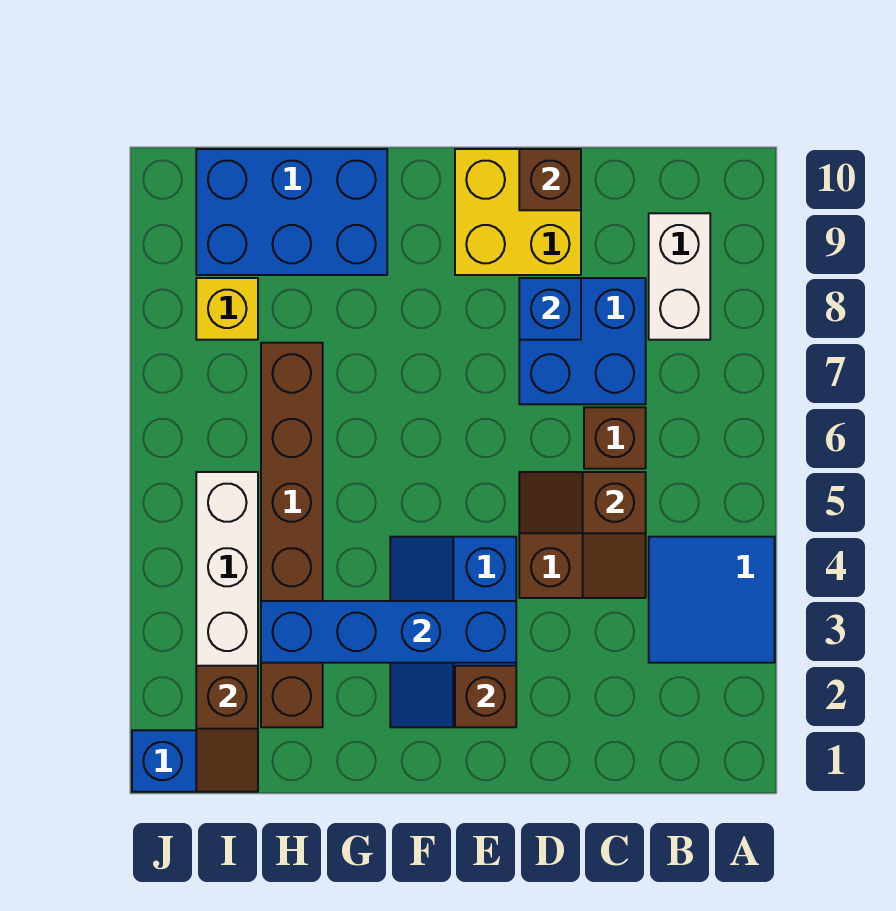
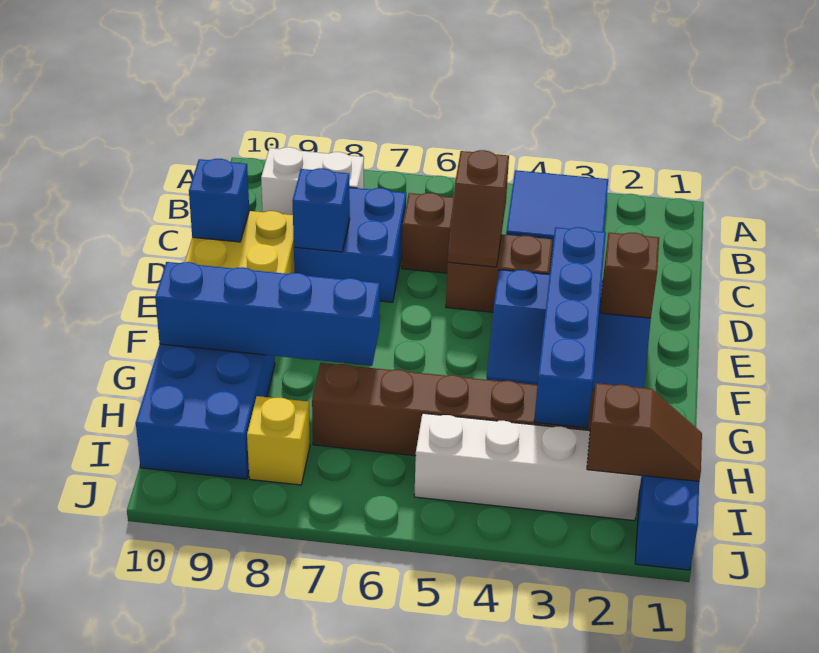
brown brick D10 level 2 -> blue brick D10 level 2
none -> blue brick G7:G10 level 2

